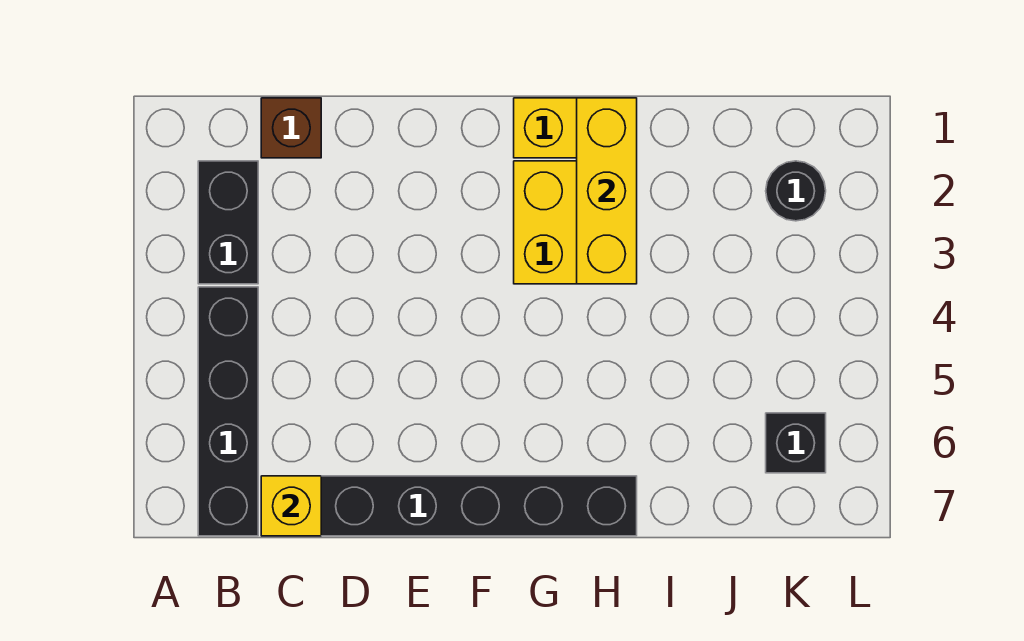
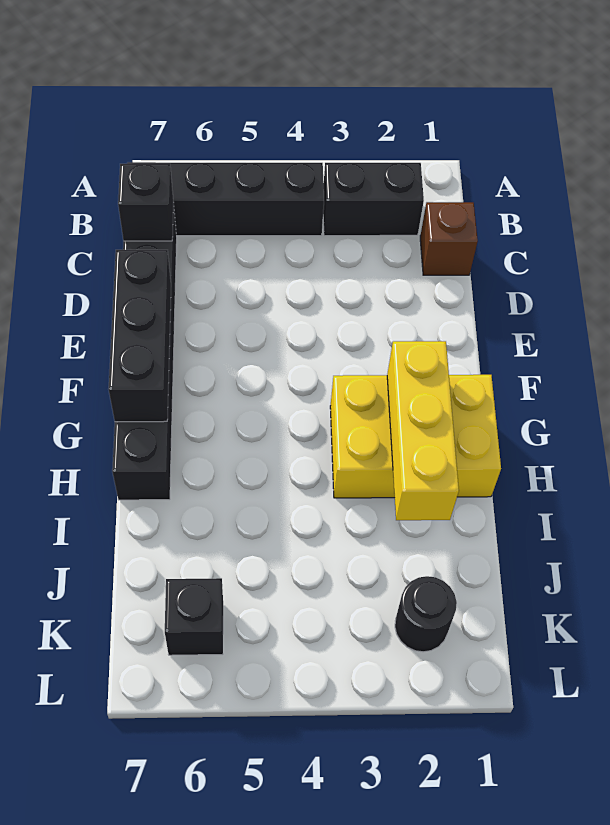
yellow brick C7 level 2 -> black brick C7 level 2
none -> black brick E7:G7 level 2
yellow brick H1:H3 level 2 -> yellow brick G2:I2 level 2

